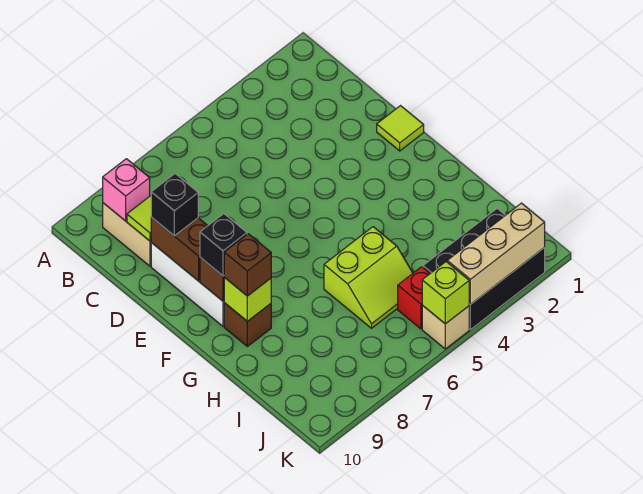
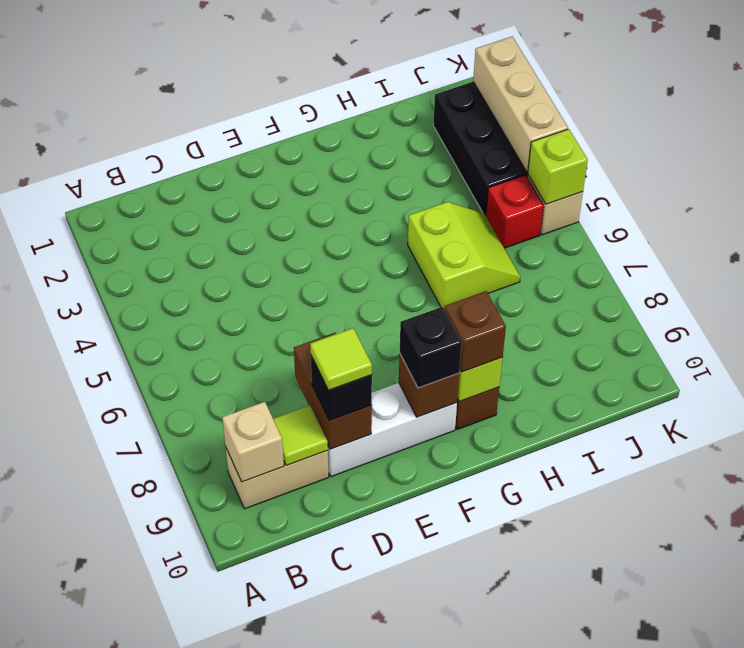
pink brick B9 level 2 -> tan brick B9 level 2
brown brick D9:E9 level 2 -> brown brick D8:D9 level 2
lime tile E1 level 1 -> lime tile D9 level 4

